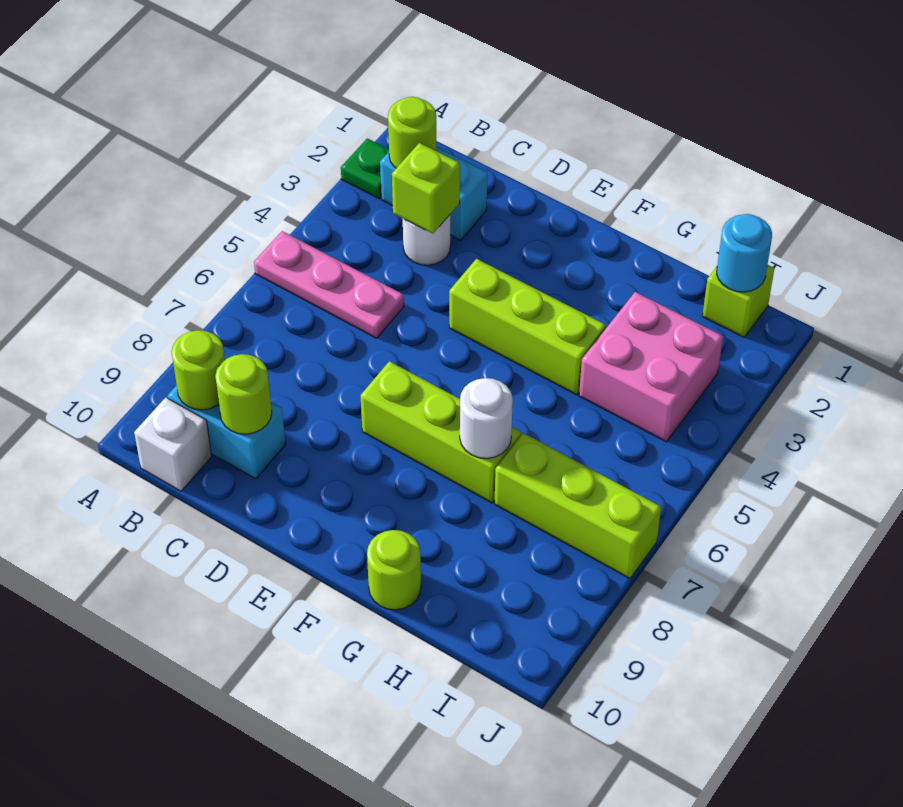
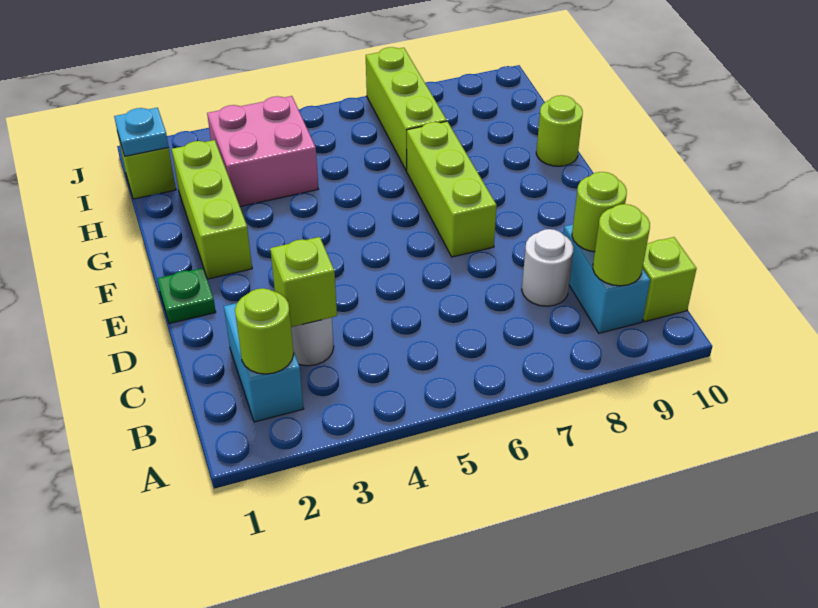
green plate A2 level 1 -> green plate E1 level 1
pink plate A5:C5 level 1 -> none
white brick B10 level 1 -> lime brick B10 level 1
lime brick E4:G4 level 1 -> lime brick F2:H2 level 1
white round brick G7 level 2 -> white round brick C8 level 1
cyan round brick I1 level 2 -> cyan plate I1 level 2

